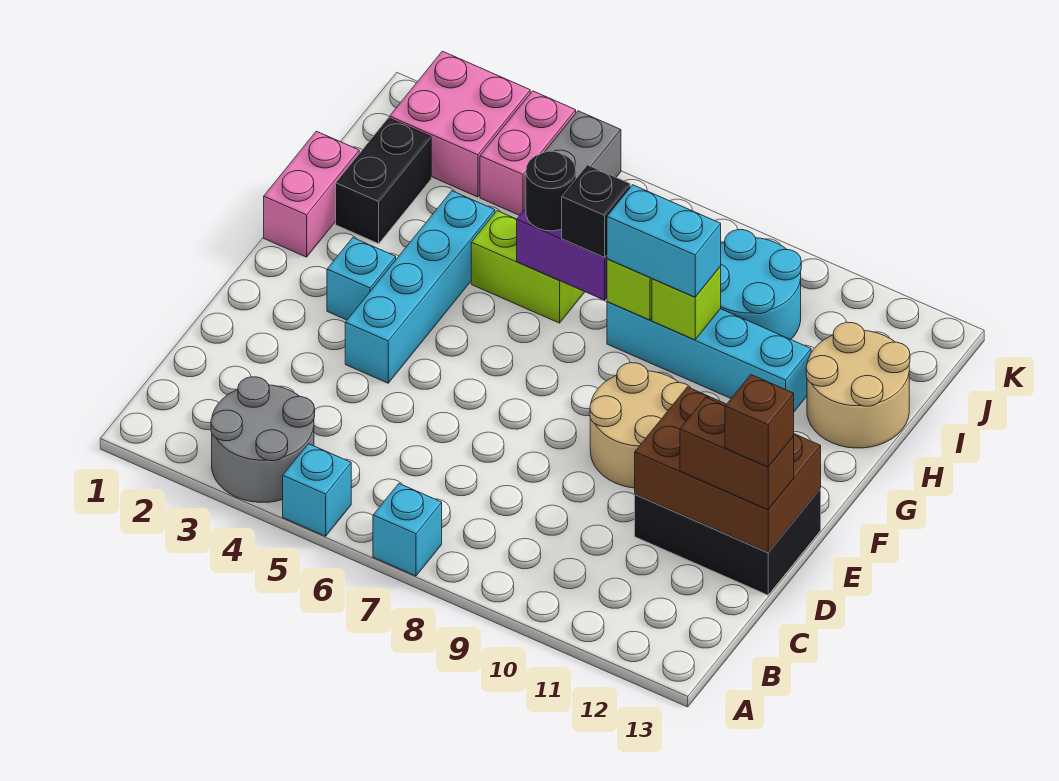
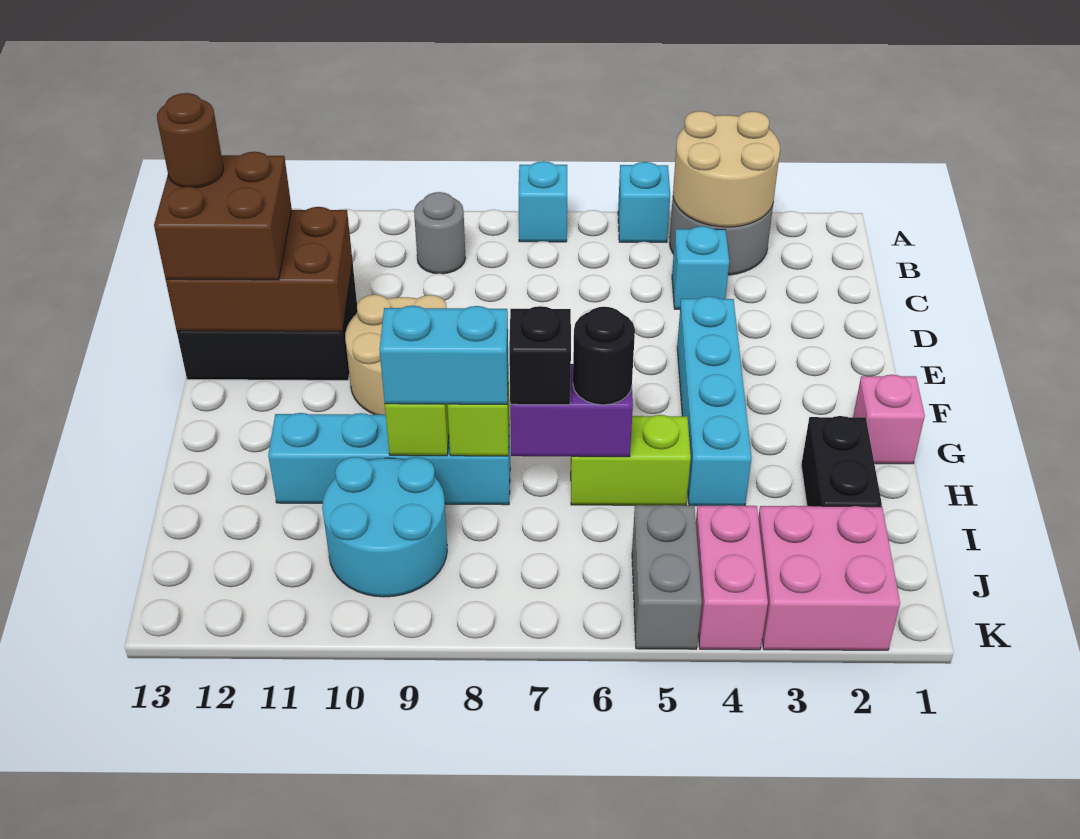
none -> grey round brick B9 level 1
brown brick D12:D13 level 3 -> brown brick D12:E13 level 3
brown brick D13 level 4 -> brown round brick D13 level 4
cyan brick F3 level 1 -> cyan brick C4 level 1
pink brick G1:H1 level 1 -> pink brick G1 level 1
tan round brick H12:I13 level 1 -> tan round brick A3:B4 level 2

